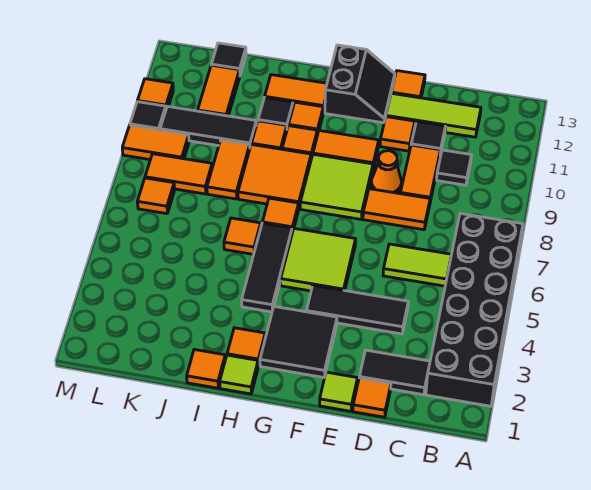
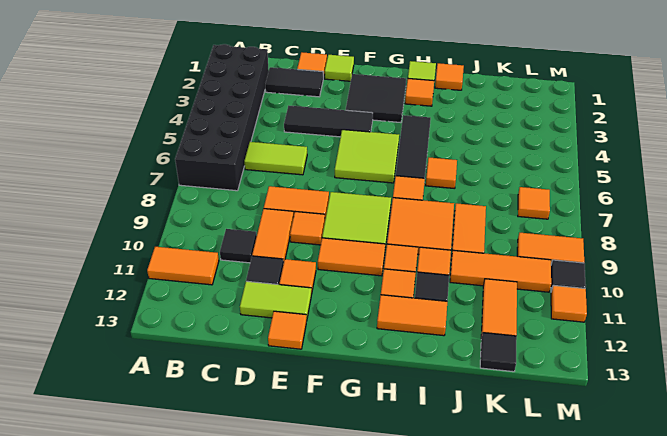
lime tile C12:E12 level 1 -> lime tile D12:E12 level 1
orange cone E9 level 1 -> orange tile E9 level 1
black slope F12:G13 level 1 top G -> none
black tile J10:L10 level 1 -> orange tile J10:L10 level 1
orange tile K8:L8 level 1 -> orange tile A11:B11 level 1

